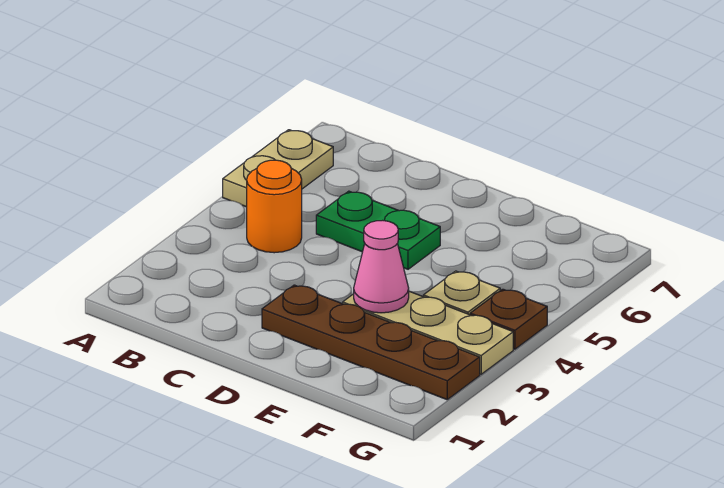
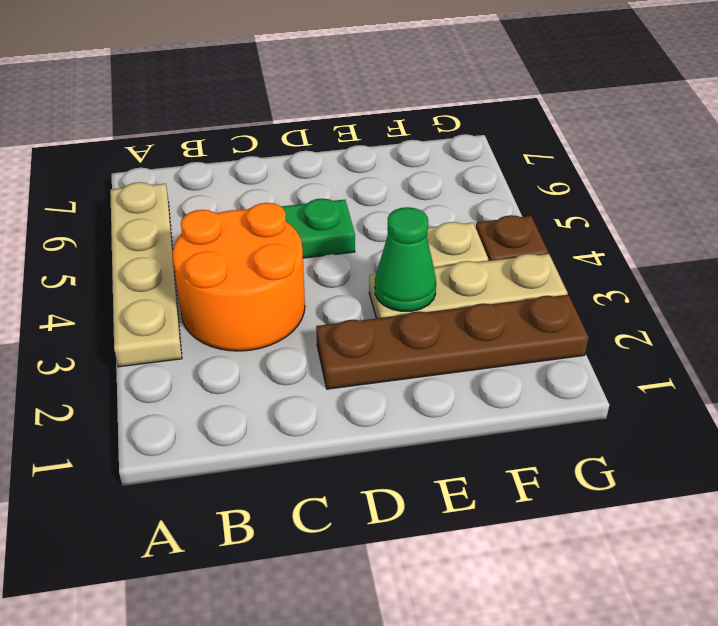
tan plate A5:A6 level 1 -> tan plate A3:A6 level 1
orange round brick B4 level 1 -> orange round brick B3:C4 level 1
pink cone E3 level 2 -> green cone E3 level 2

